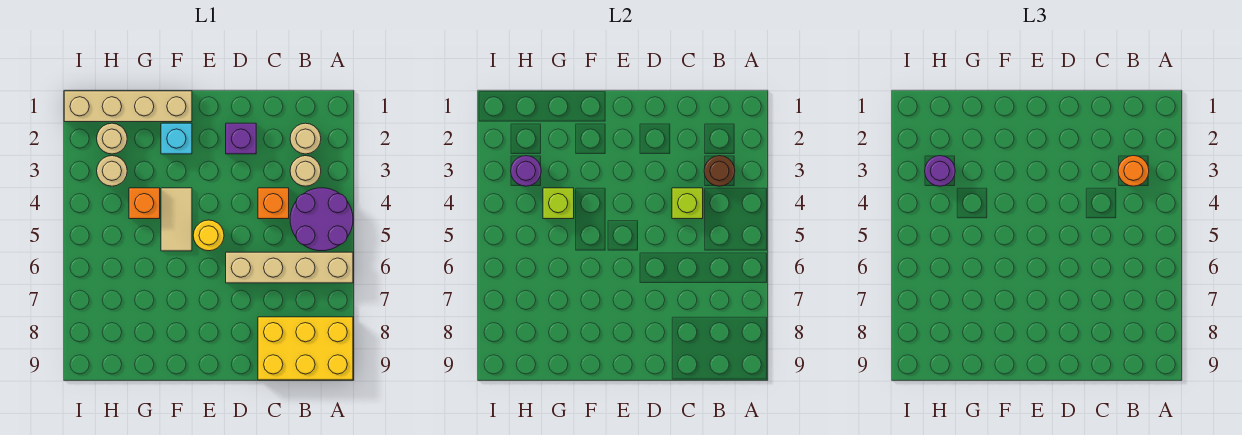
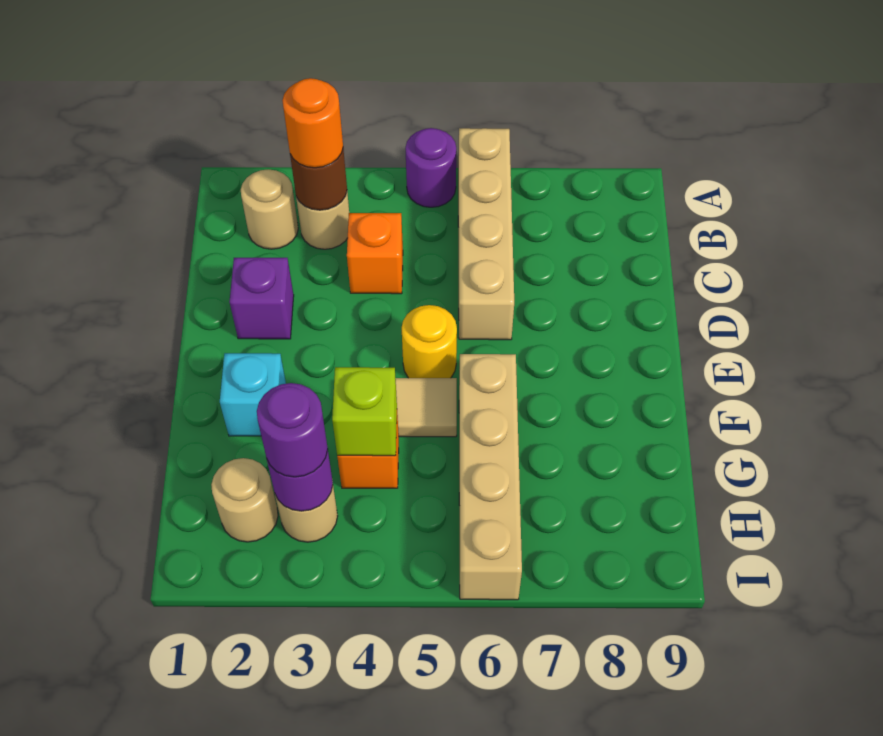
purple round brick A4:B5 level 1 -> purple round brick A5 level 1
yellow brick A8:C9 level 1 -> none
lime brick C4 level 2 -> none
tan brick F1:I1 level 1 -> tan brick F6:I6 level 1

